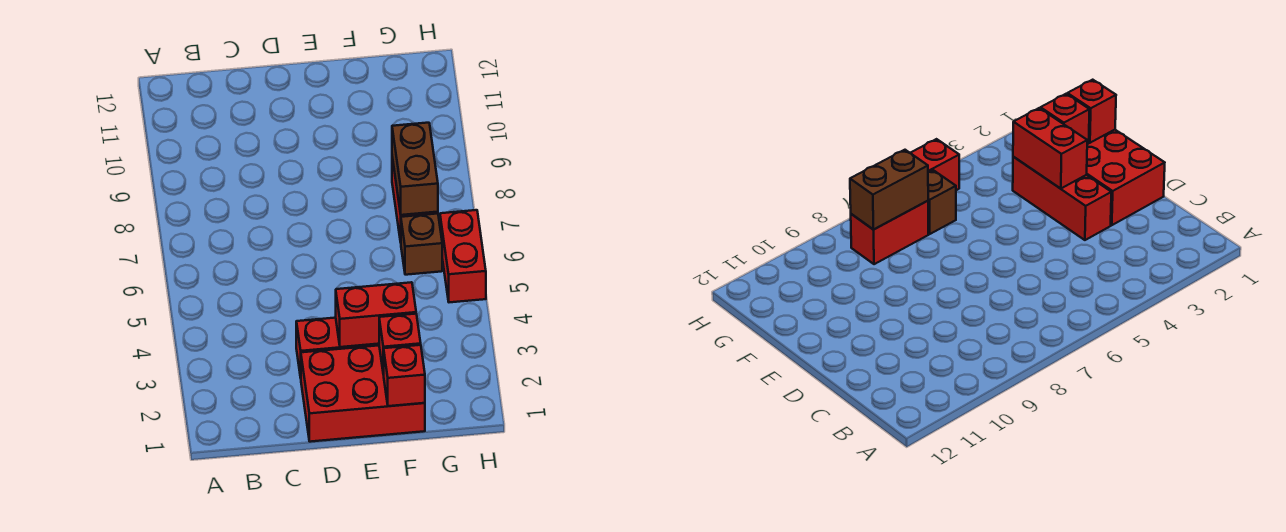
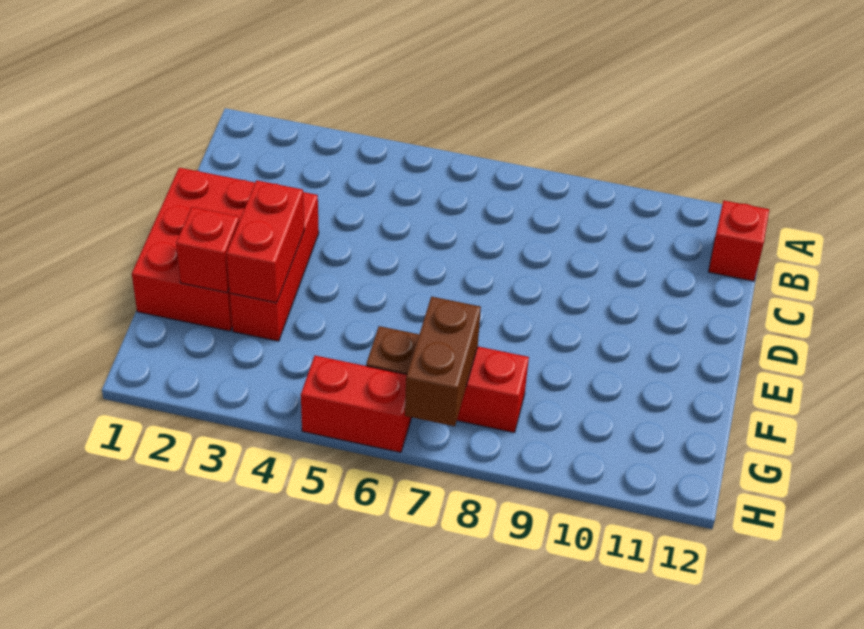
red brick F1 level 2 -> red brick B12 level 1
brown brick G7:G8 level 2 -> brown brick G7:H7 level 2

